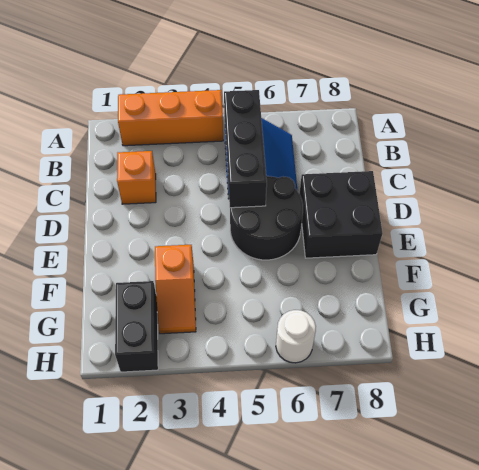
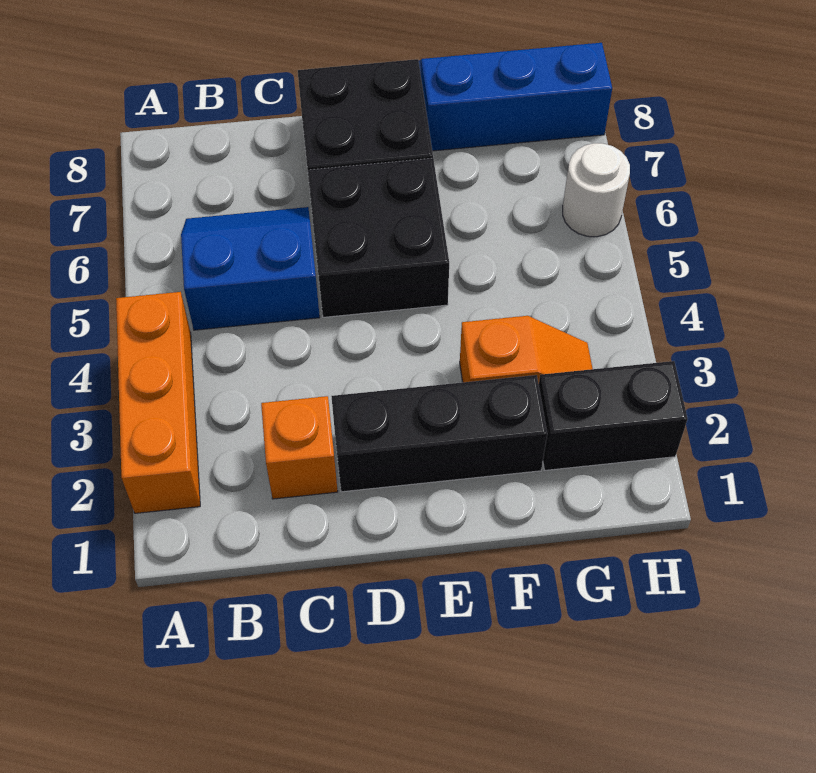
black brick B5:D5 level 2 -> black brick D2:F2 level 1
black round brick D5:E6 level 1 -> black brick D5:E6 level 1
none -> blue brick F8:H8 level 1

